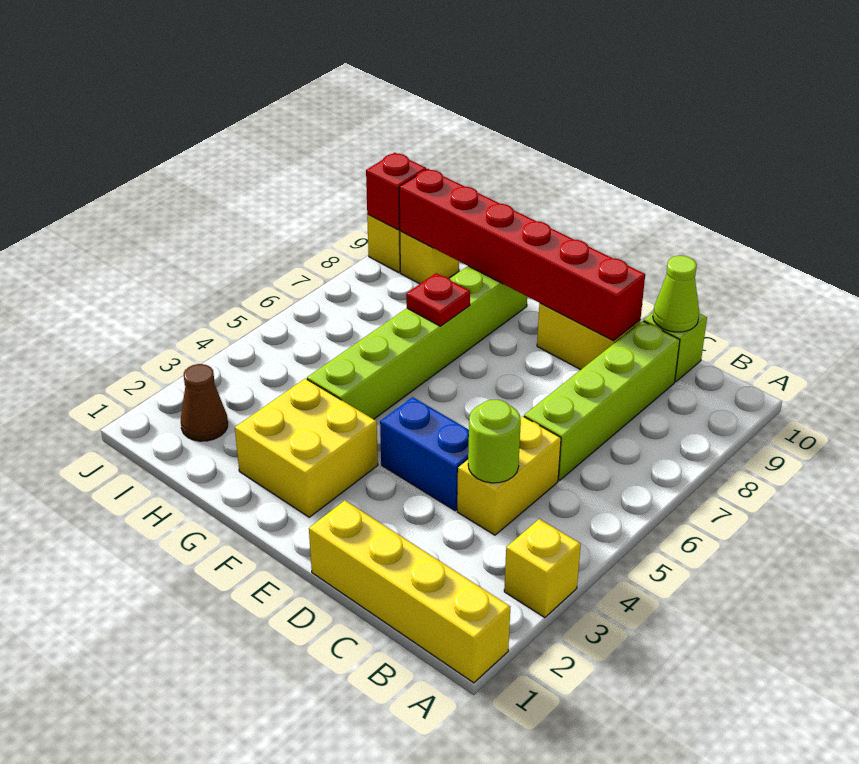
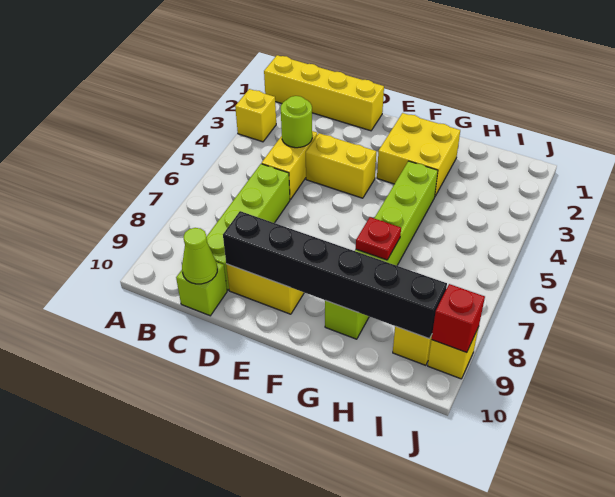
blue brick D4:E4 level 1 -> yellow brick D4:E4 level 1
red brick D9:I9 level 2 -> black brick D9:I9 level 2
brown cone I2 level 1 -> none

